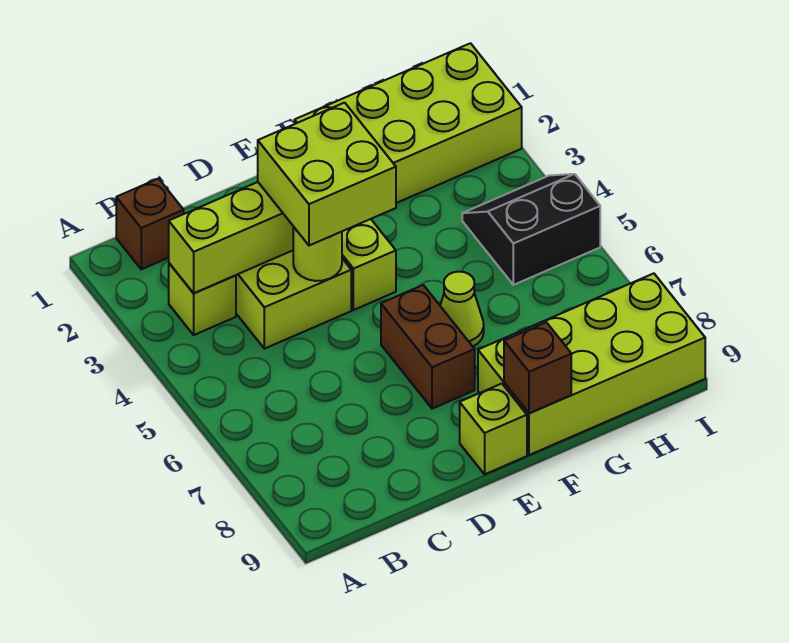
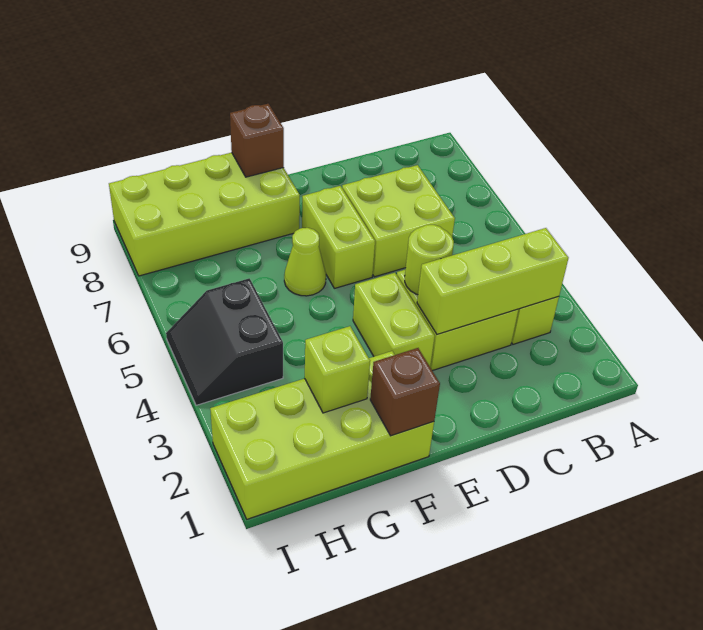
brown brick B1 level 1 -> brown brick F1 level 2
lime brick D3:E4 level 3 -> lime brick C6:D7 level 1
brown brick E6:E7 level 1 -> lime brick E6:E7 level 1
lime brick E9 level 1 -> lime brick G2 level 2
black slope H4:I5 level 1 top 5 -> black slope H4:I5 level 1 top H

